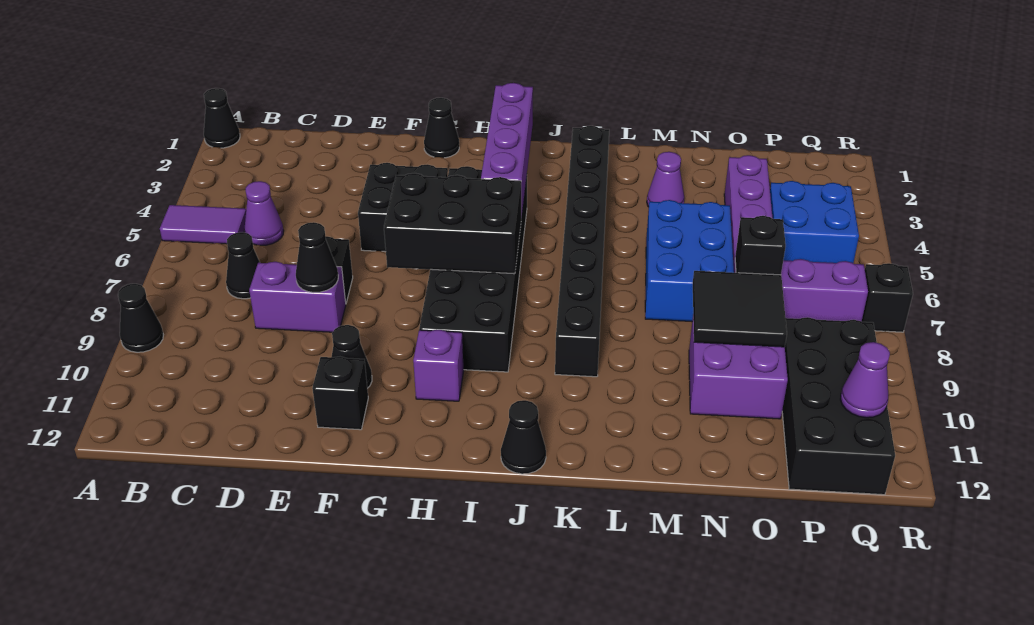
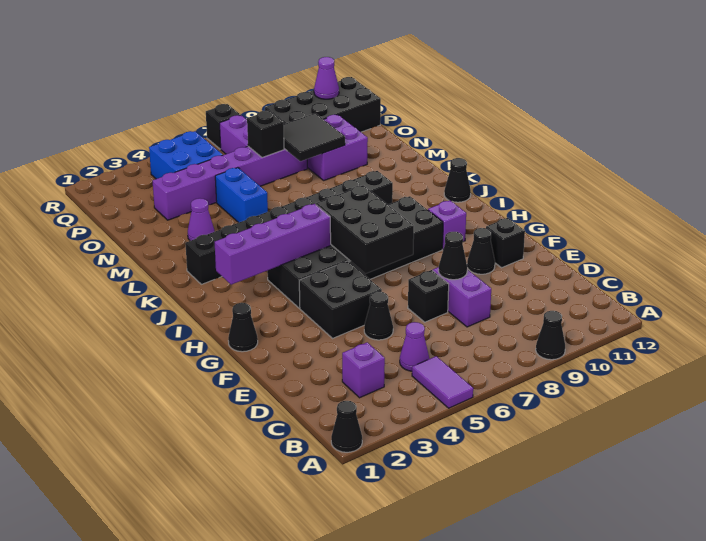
none -> purple brick C3 level 1
black cone C7 level 1 -> black cone E5 level 1
blue brick M5:N7 level 1 -> blue brick M5:N5 level 1

